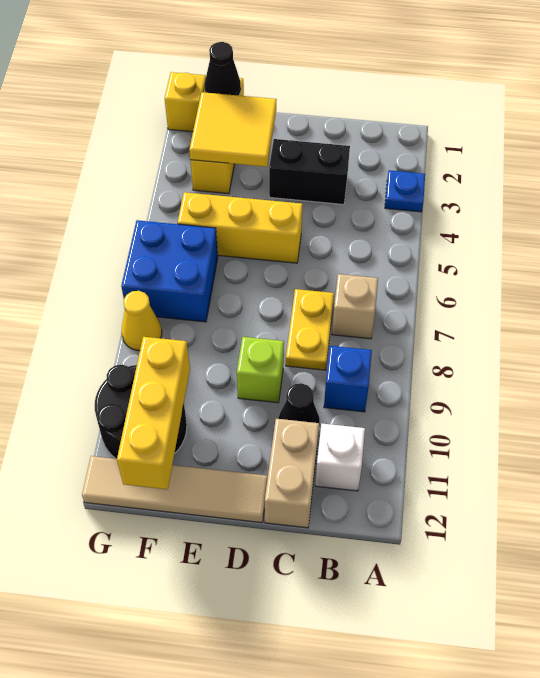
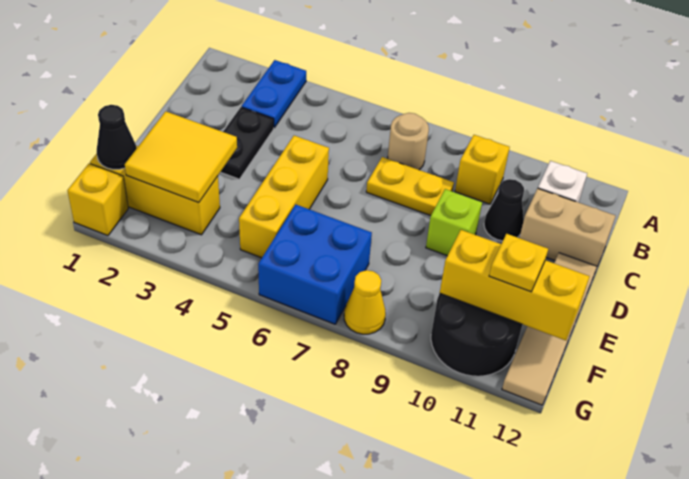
blue plate A3 level 1 -> blue plate A3:B3 level 1
tan brick B7 level 1 -> tan round brick B7 level 1
blue brick B9 level 1 -> yellow brick B9 level 1
black brick C3:D3 level 1 -> black plate C3:D3 level 1
none -> yellow plate F11 level 3

